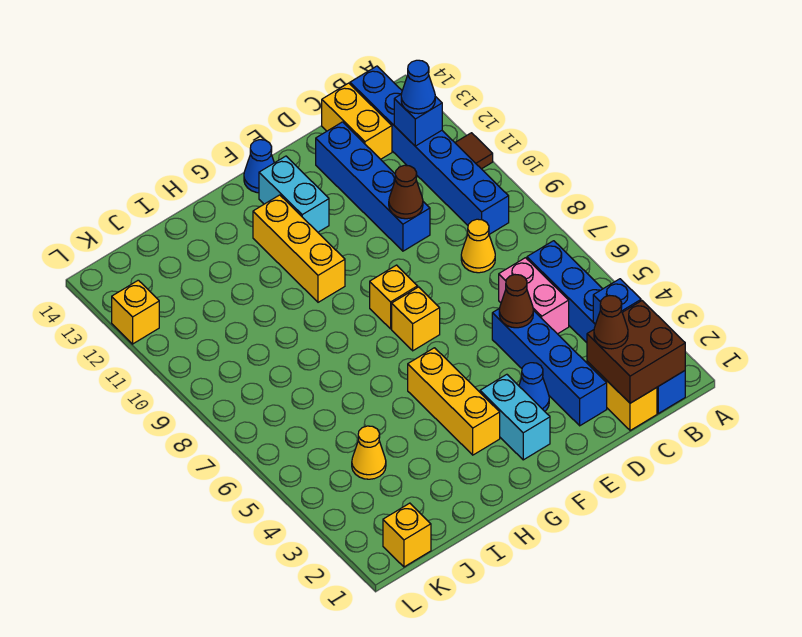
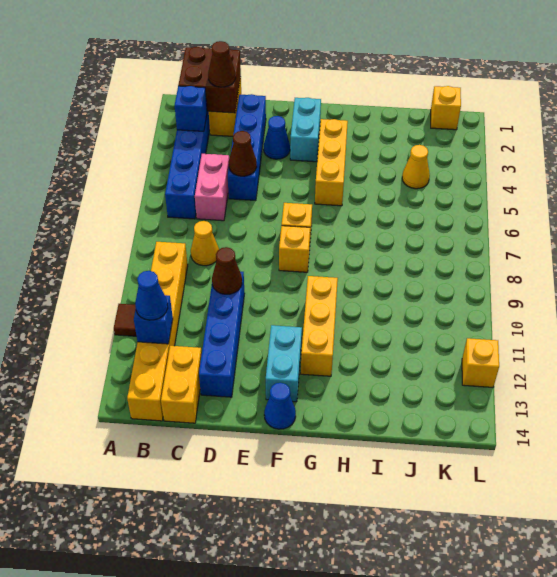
blue brick B9:B14 level 1 -> yellow brick B9:B14 level 1

